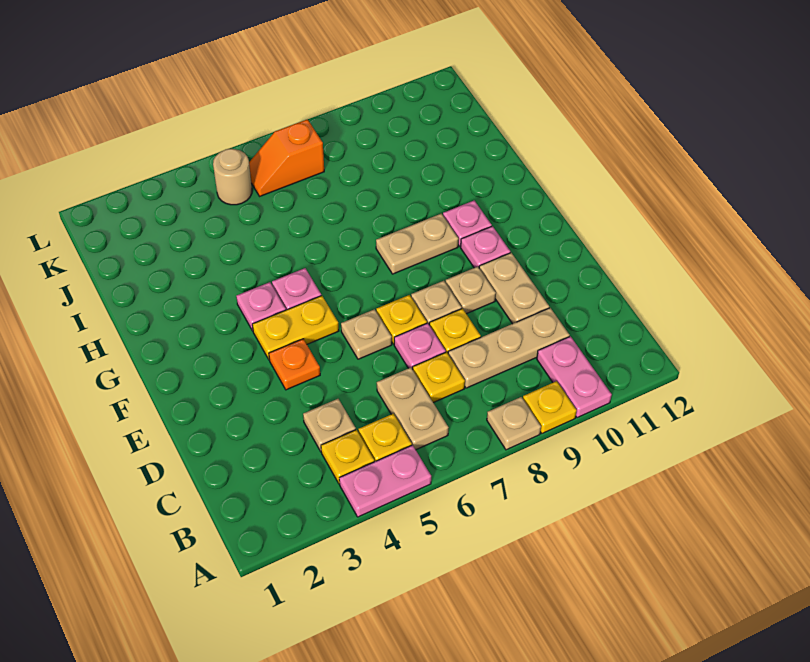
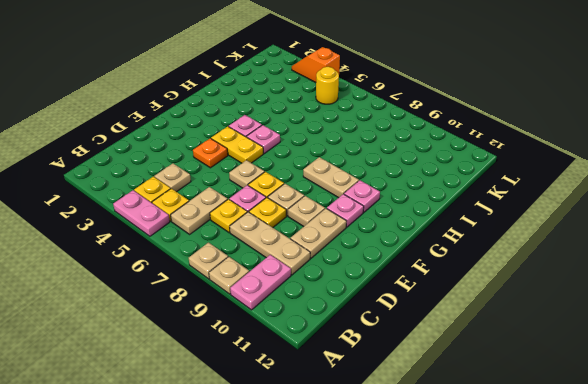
yellow plate A9 level 1 -> tan plate A9 level 1
tan round brick K5 level 1 -> yellow round brick K5 level 1
orange slope K6:K7 level 1 top 7 -> orange slope L3:L4 level 1 top 4

